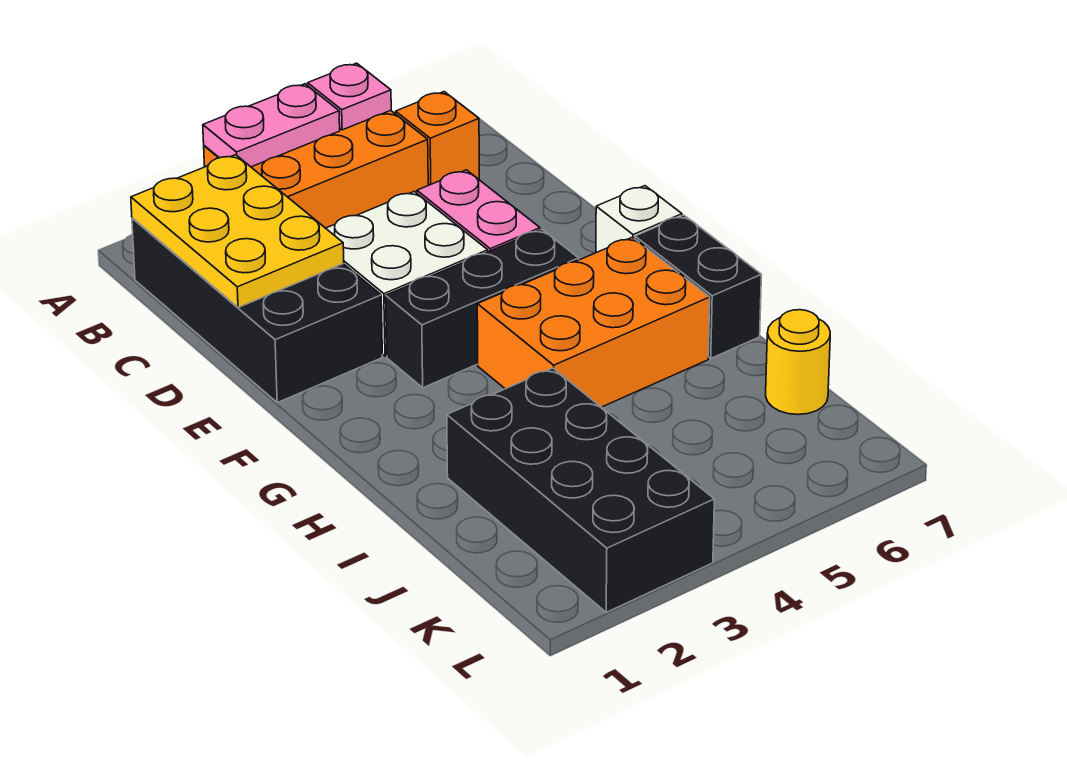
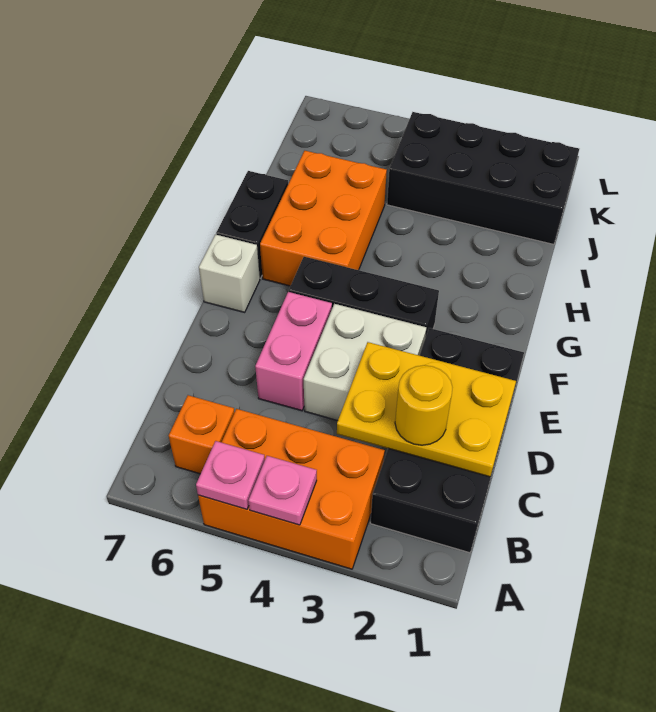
pink plate A3:A4 level 2 -> pink plate A4 level 2
yellow plate B1:D2 level 2 -> yellow plate C1:D3 level 2
orange brick G4:H6 level 1 -> orange brick G5:I6 level 1
black brick I2:L3 level 1 -> black brick J1:K4 level 1
yellow round brick J7 level 1 -> yellow round brick C2 level 3

